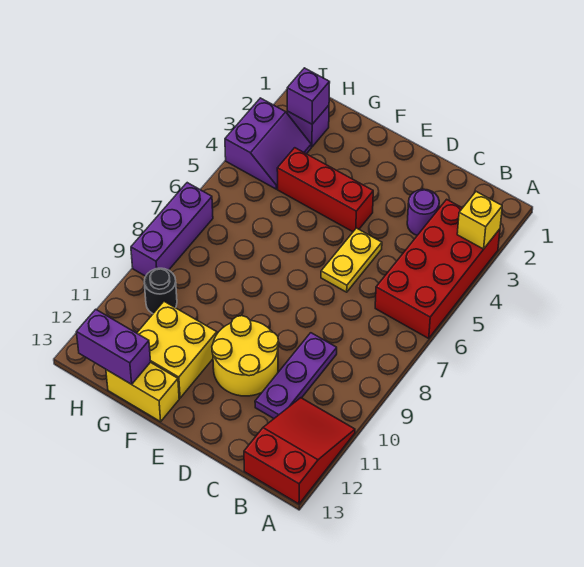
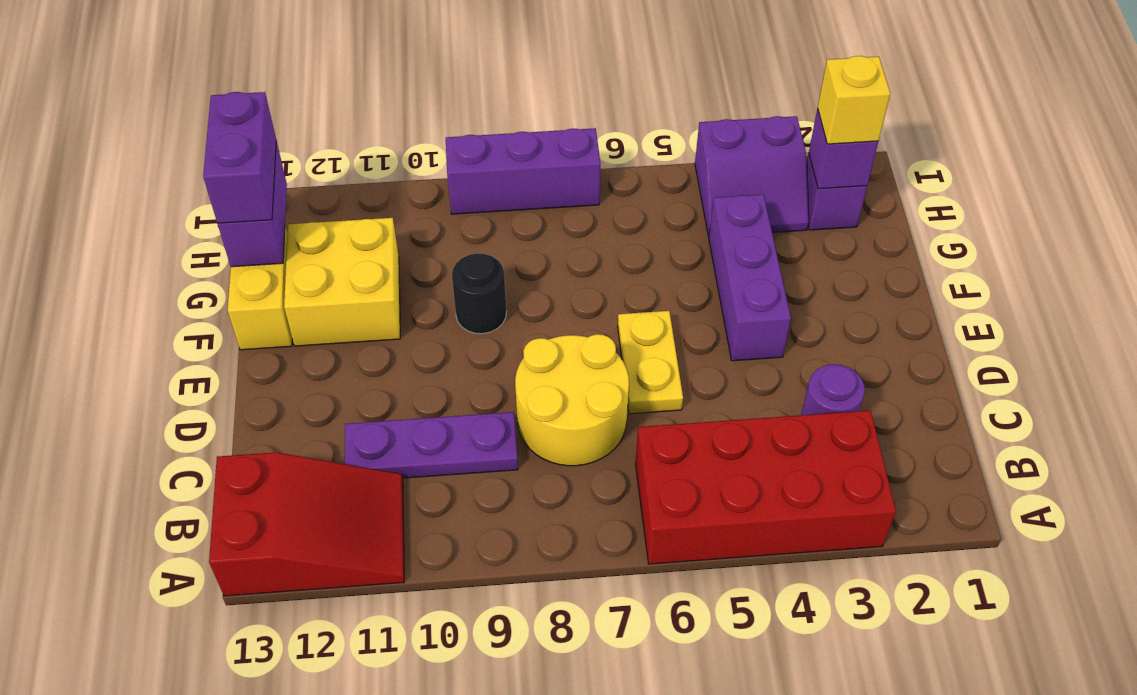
yellow brick A3 level 2 -> yellow brick H2 level 3
yellow plate D5:D6 level 1 -> yellow plate D6:E6 level 1
yellow round brick D10:E11 level 1 -> yellow round brick C7:D8 level 1
red brick E4:G4 level 1 -> purple brick E4:G4 level 1
none -> purple brick G13:H13 level 3
black round brick H10 level 1 -> black round brick F9 level 1

